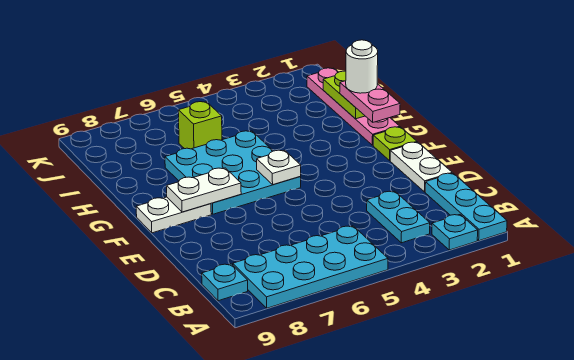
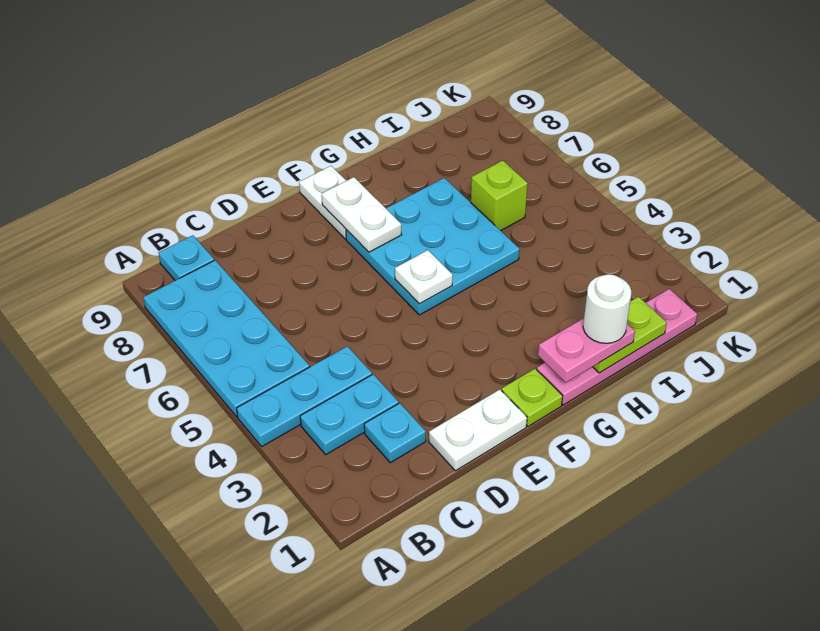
cyan plate A1:C1 level 1 -> cyan plate A4:C4 level 1
cyan plate A2 level 1 -> cyan plate C2 level 1

